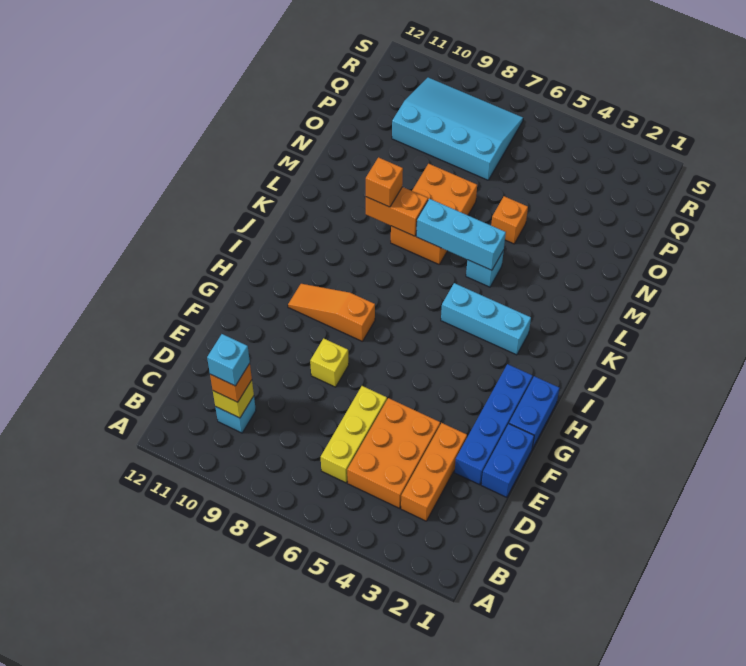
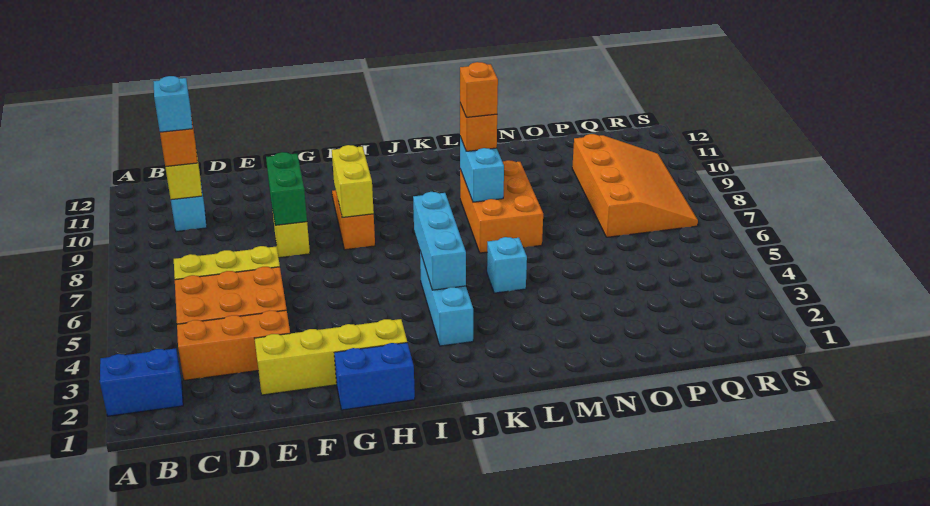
blue brick E1:F1 level 1 -> blue brick A2:B2 level 1
blue brick E2:H2 level 1 -> yellow brick E2:H2 level 1
none -> green brick F8:F9 level 2
none -> yellow brick H8:H9 level 2
cyan brick L5:L7 level 2 -> cyan brick J4:J6 level 2
orange brick L7:N8 level 1 -> orange brick L7:M9 level 1
orange brick L8:L9 level 2 -> cyan brick L8:L9 level 2
orange brick N5 level 1 -> orange brick L9 level 4
cyan slope P7:R10 level 1 top P -> orange slope P7:R10 level 1 top P

